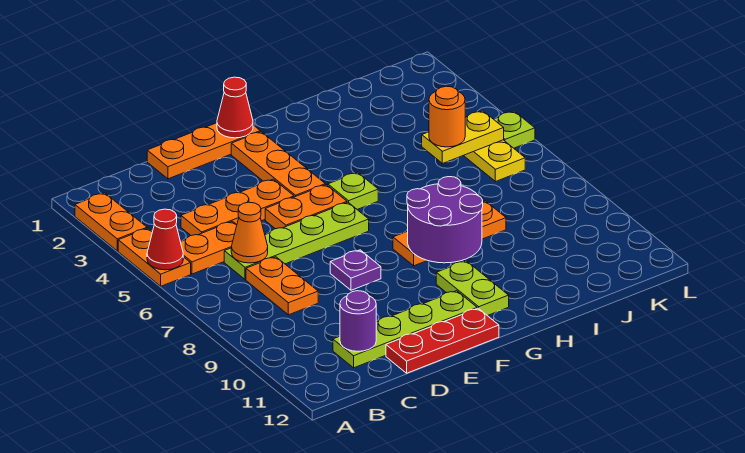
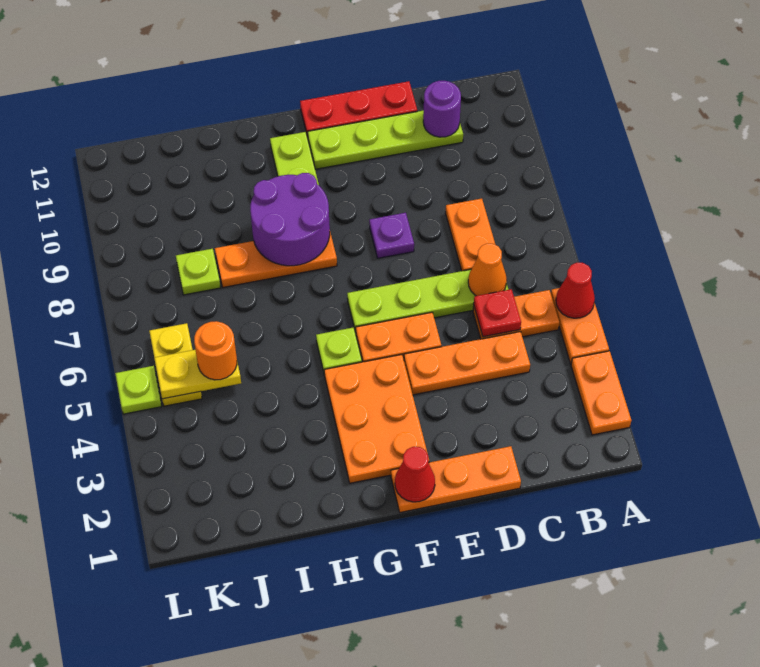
none -> red plate C5 level 2
orange plate F2:F4 level 1 -> orange plate F2:G4 level 1
none -> lime plate J8 level 1

